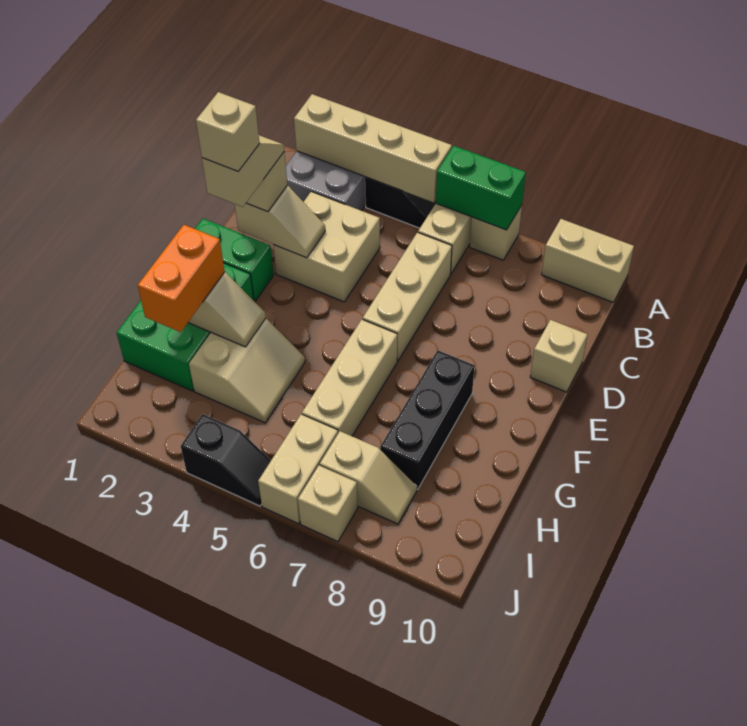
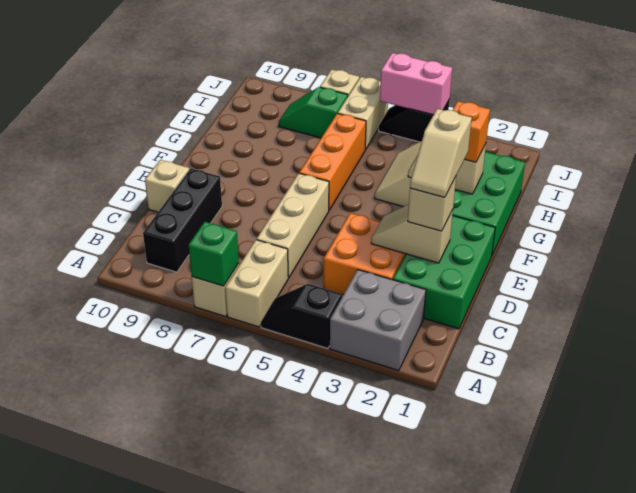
tan brick A2:A5 level 2 -> none
green brick A6:A7 level 2 -> green brick A7 level 2
tan brick A9:A10 level 1 -> none
tan brick C3:D4 level 1 -> orange brick C3:D4 level 1
green brick E1:E2 level 1 -> green brick C1:E2 level 1
tan brick E2 level 5 -> none
tan brick F6:H6 level 1 -> orange brick F6:H6 level 1
black brick F8:H8 level 1 -> black brick B9:D9 level 1
orange brick G2:H2 level 3 -> orange brick G2 level 3
tan slope I7:I8 level 1 top 7 -> green slope I7:I8 level 1 top 7
none -> pink brick J4:J5 level 2

